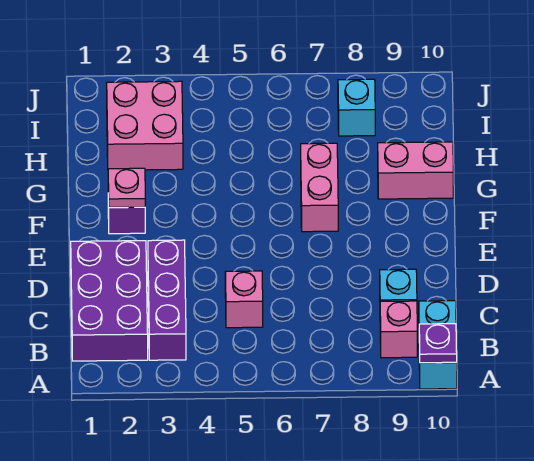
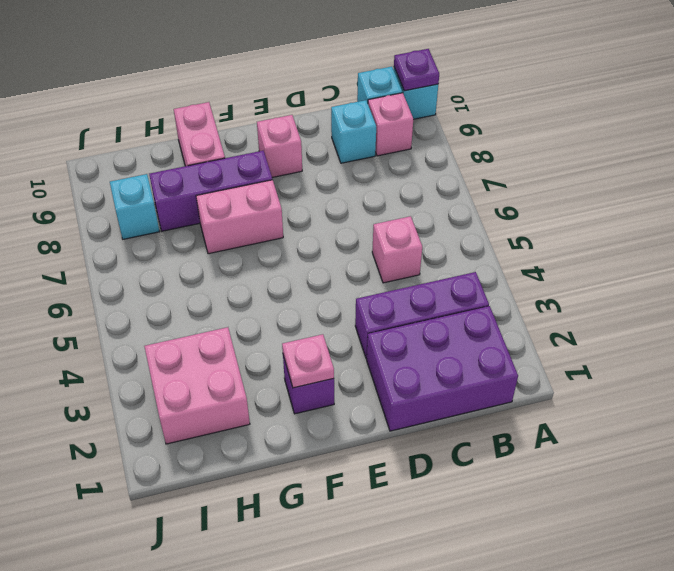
none -> pink brick E9 level 1
none -> purple brick F8:H8 level 1

